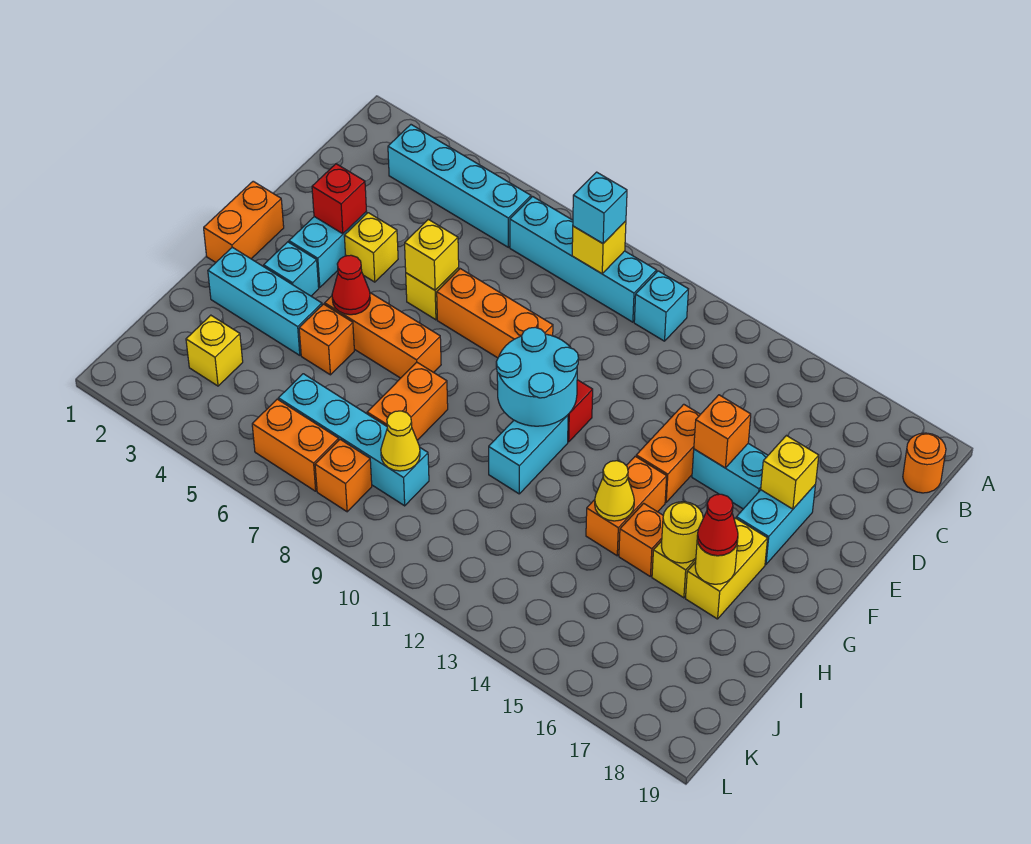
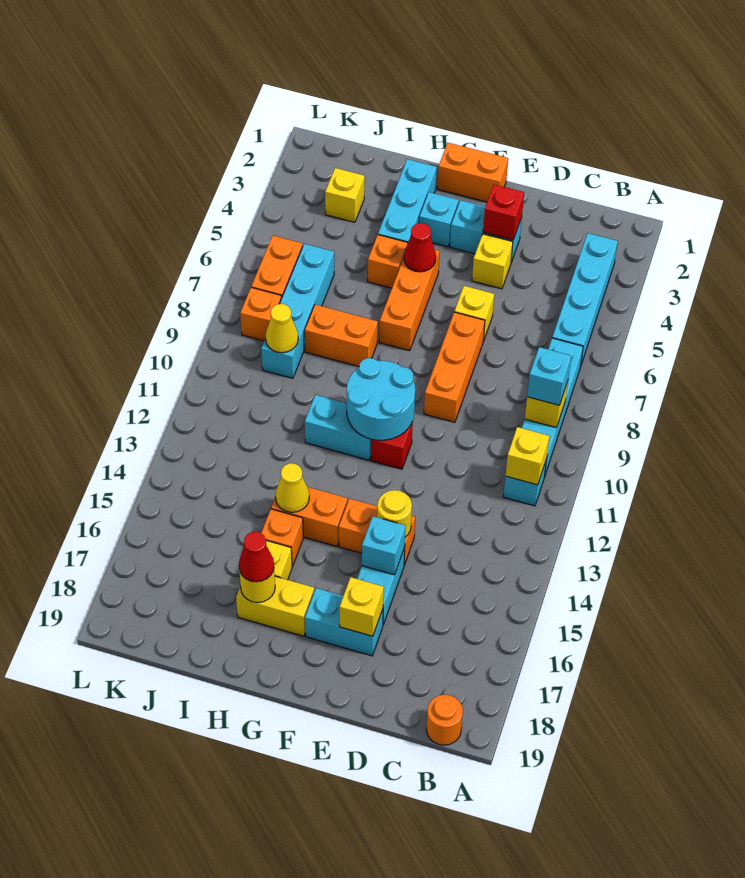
yellow brick E6 level 2 -> yellow brick B11 level 2
orange brick E15 level 2 -> cyan brick E15 level 2
yellow round brick H16 level 2 -> yellow round brick E14 level 2

